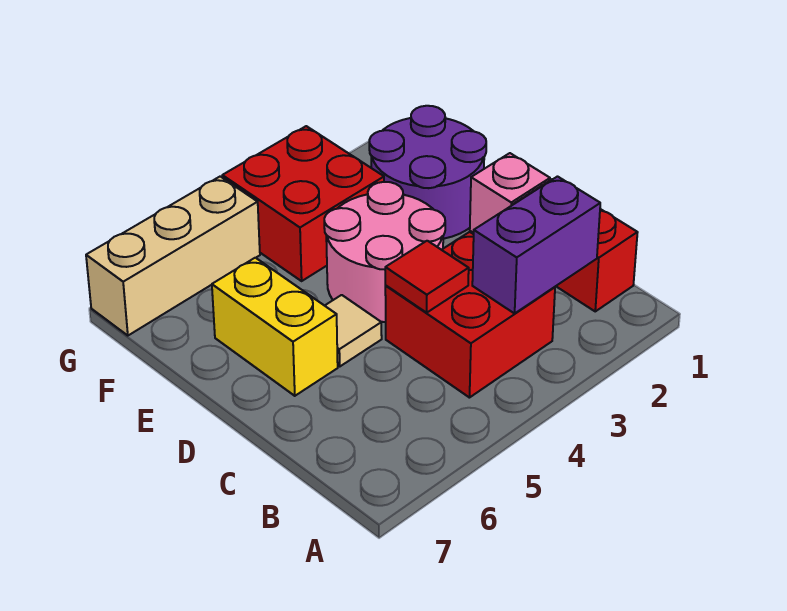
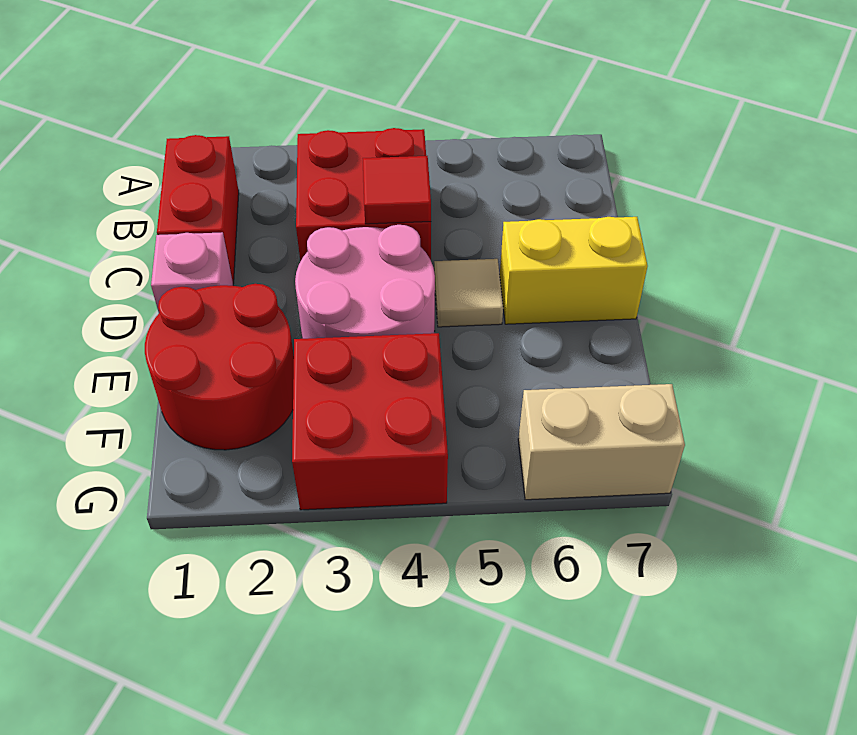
purple brick B2:B3 level 2 -> none
yellow brick D6:E6 level 1 -> yellow brick D6:D7 level 1
purple round brick E1:F2 level 1 -> red round brick E1:F2 level 1
tan brick G5:G7 level 1 -> tan brick G6:G7 level 1

